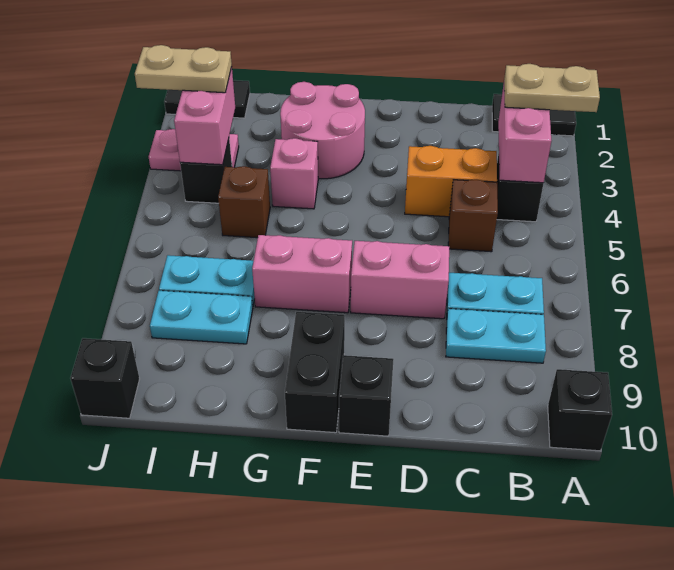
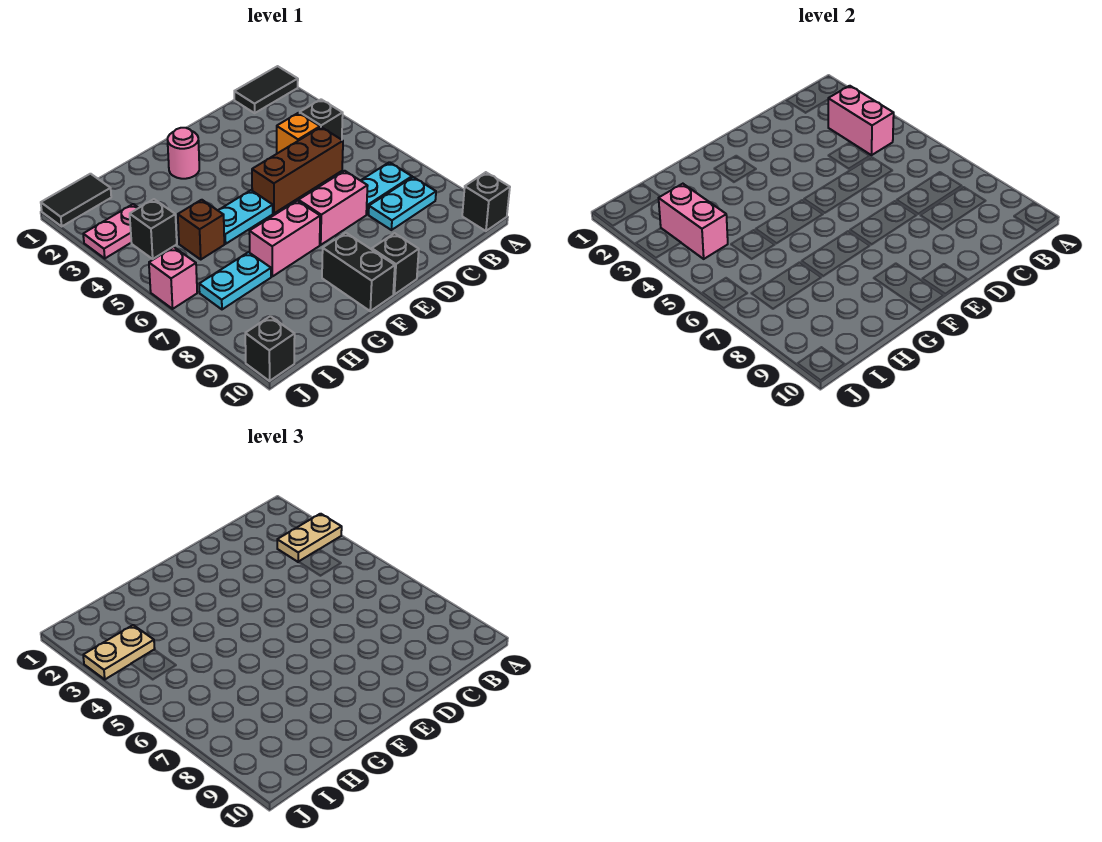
orange brick C4:D4 level 1 -> orange brick C4 level 1
brown brick C5 level 1 -> brown brick C5:E5 level 1
pink round brick F2:G3 level 1 -> pink round brick F2 level 1
pink brick G4 level 1 -> pink brick J6 level 1
cyan plate H8:I8 level 1 -> cyan plate F5:G5 level 1

